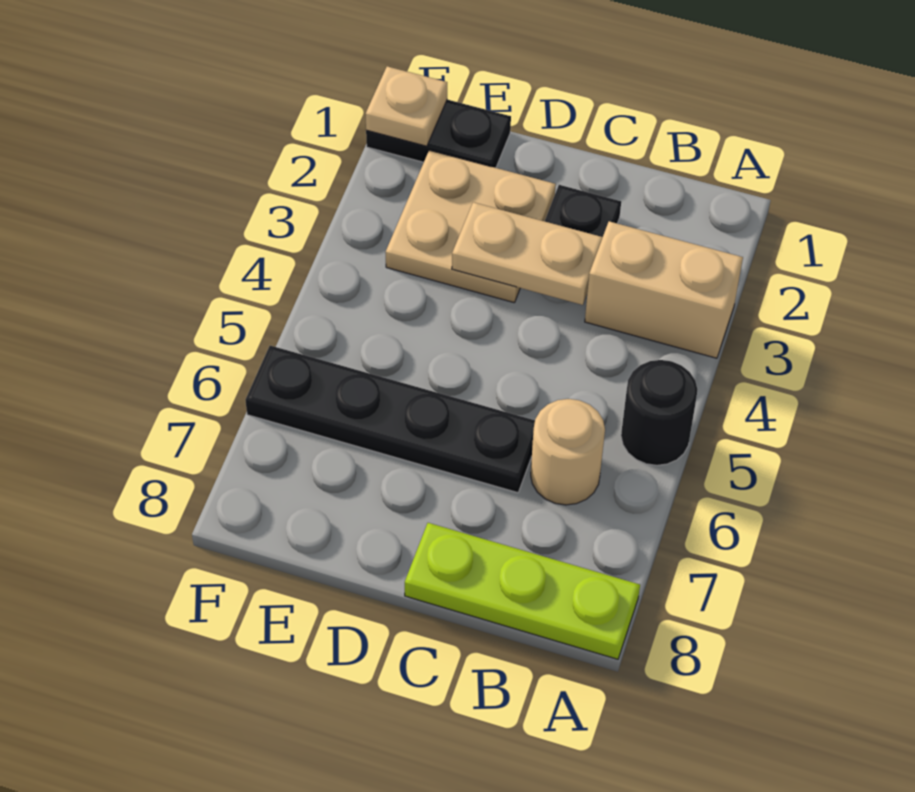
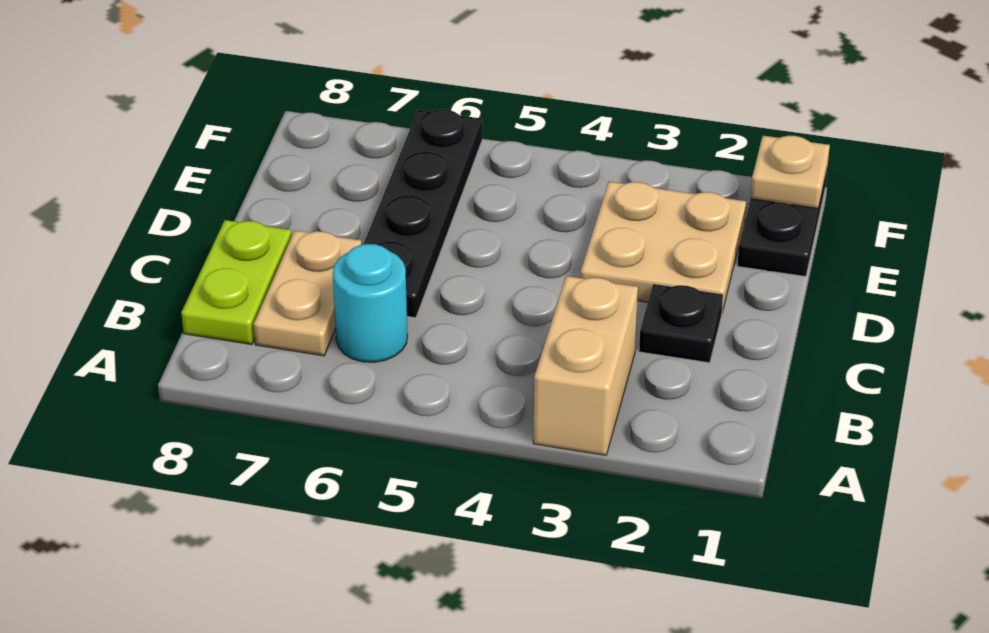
black round brick A5 level 1 -> none
lime plate A8:C8 level 1 -> lime plate B8:C8 level 1
tan round brick B6 level 1 -> cyan round brick B6 level 1
tan plate C3:D3 level 2 -> tan plate B7:C7 level 1

